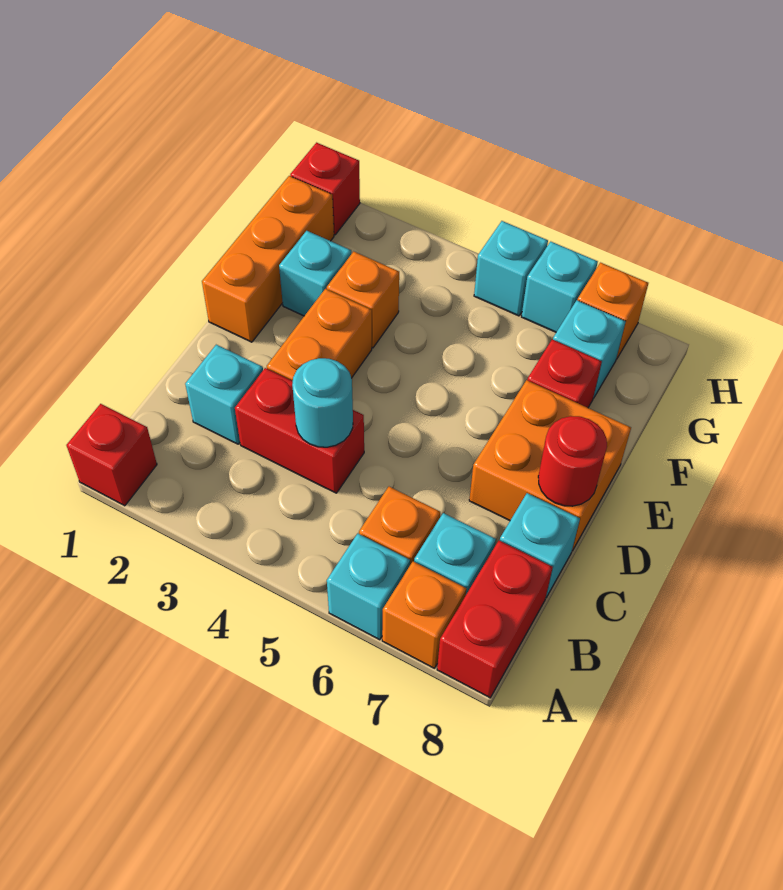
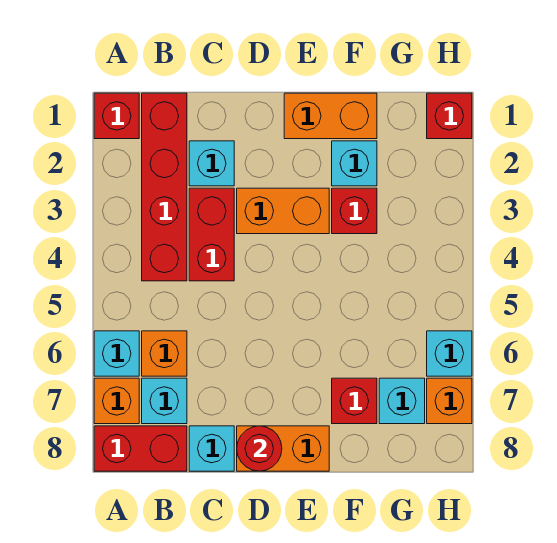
none -> red brick B1:B4 level 1
cyan round brick C4 level 2 -> none
orange brick D7:E8 level 1 -> orange brick D8:E8 level 1
orange brick E1:G1 level 1 -> orange brick E1:F1 level 1
orange brick F3 level 1 -> red brick F3 level 1
cyan brick H5 level 1 -> none

